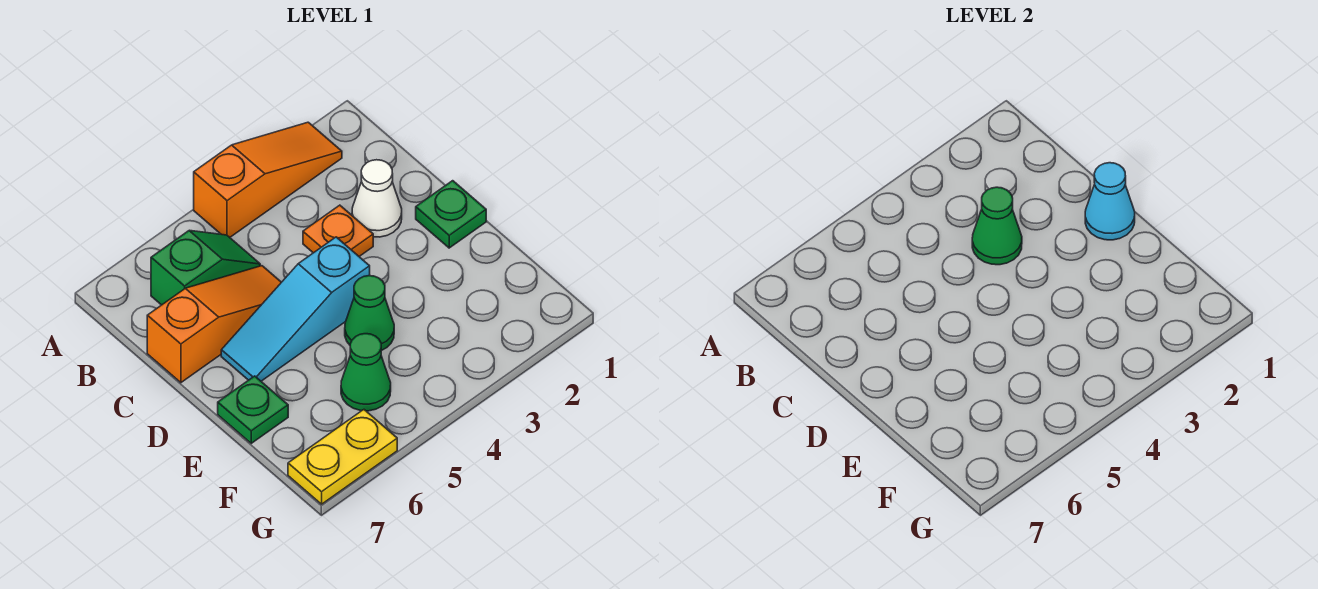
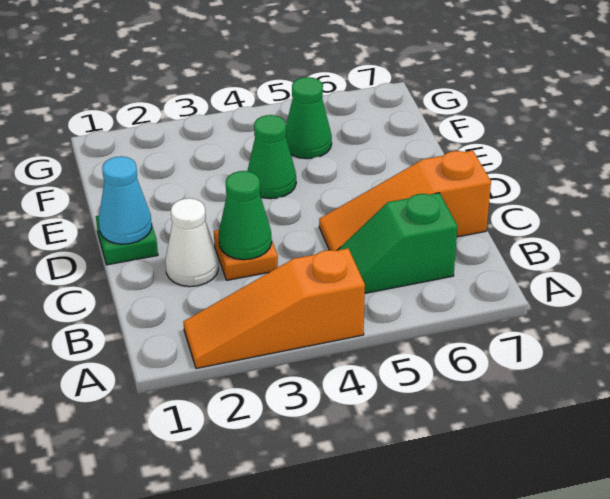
cyan slope D4:D6 level 1 top 4 -> none
green plate E7 level 1 -> none
yellow plate G6:G7 level 1 -> none

